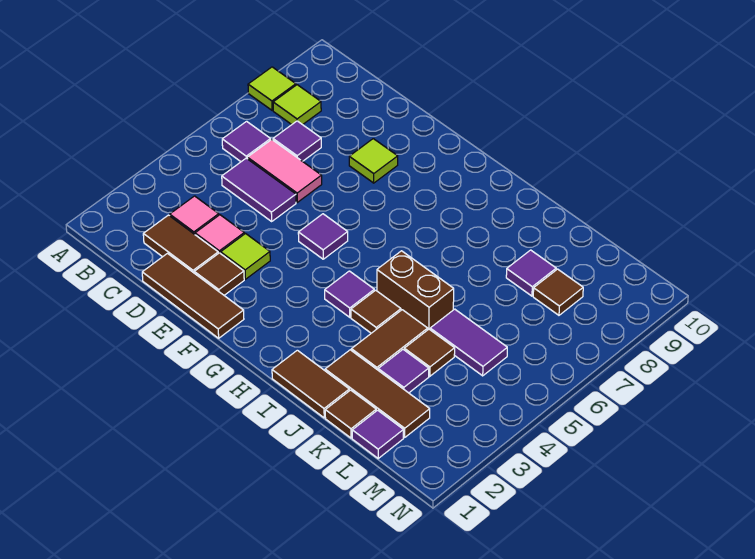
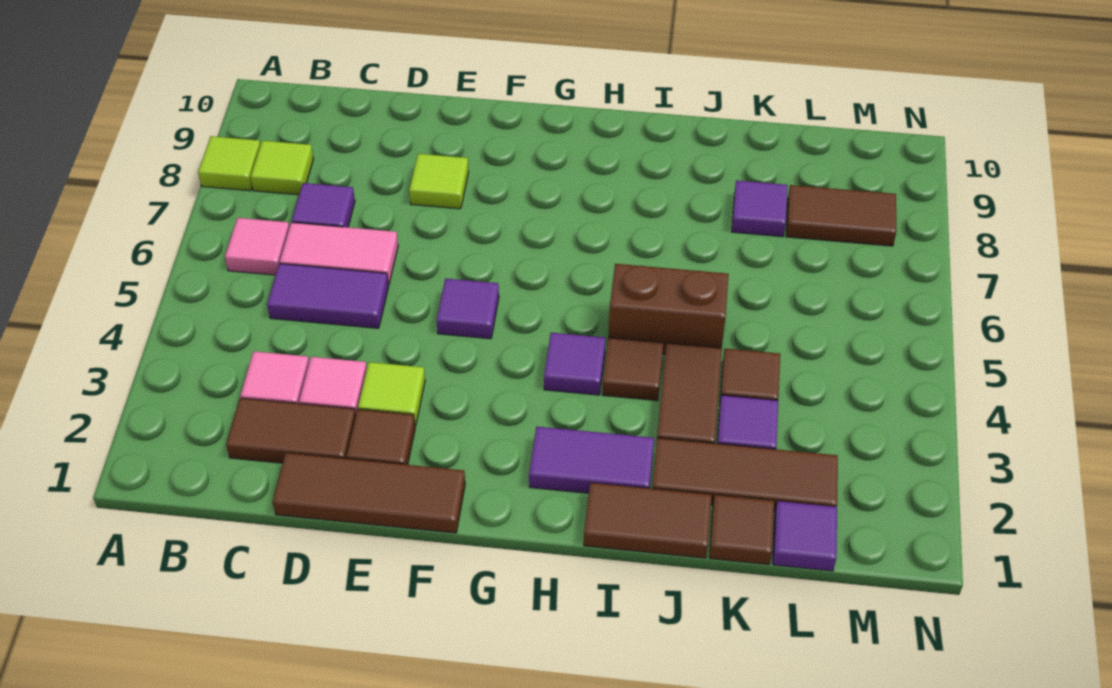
purple tile B6 level 1 -> pink tile B6 level 1
purple tile K5:L5 level 1 -> purple tile H2:I2 level 1
brown tile L8 level 1 -> brown tile L8:M8 level 1

